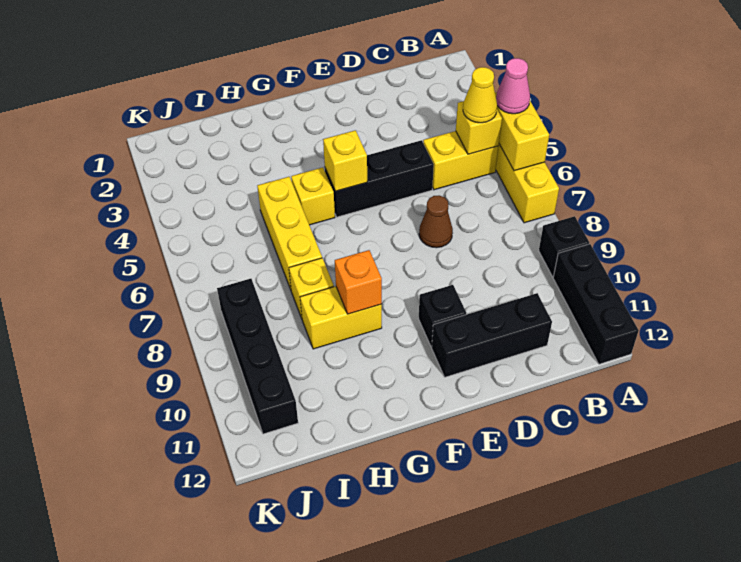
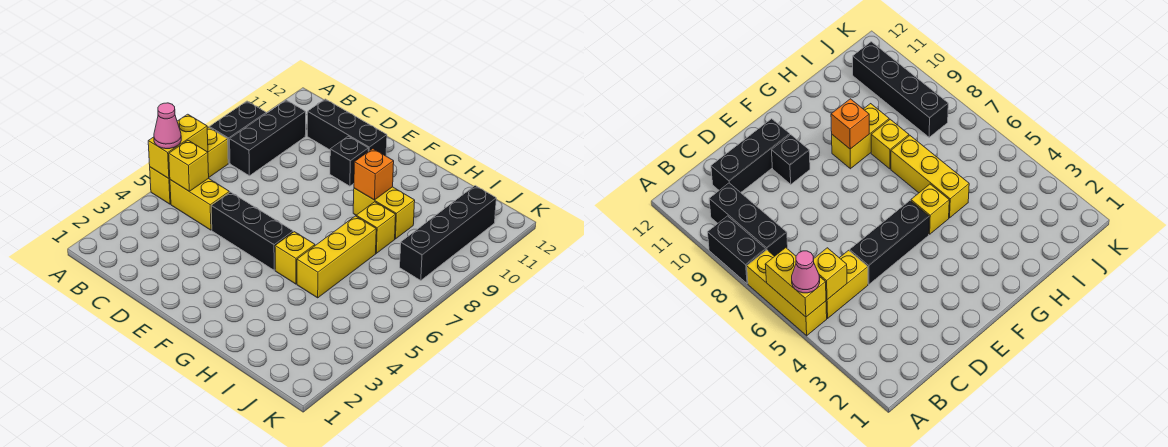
black brick A9 level 1 -> black brick A8:A9 level 1
black brick A10:A12 level 1 -> black brick B8:B10 level 1
yellow cone B5 level 3 -> none
brown cone D7 level 1 -> none
yellow brick F5 level 2 -> none

